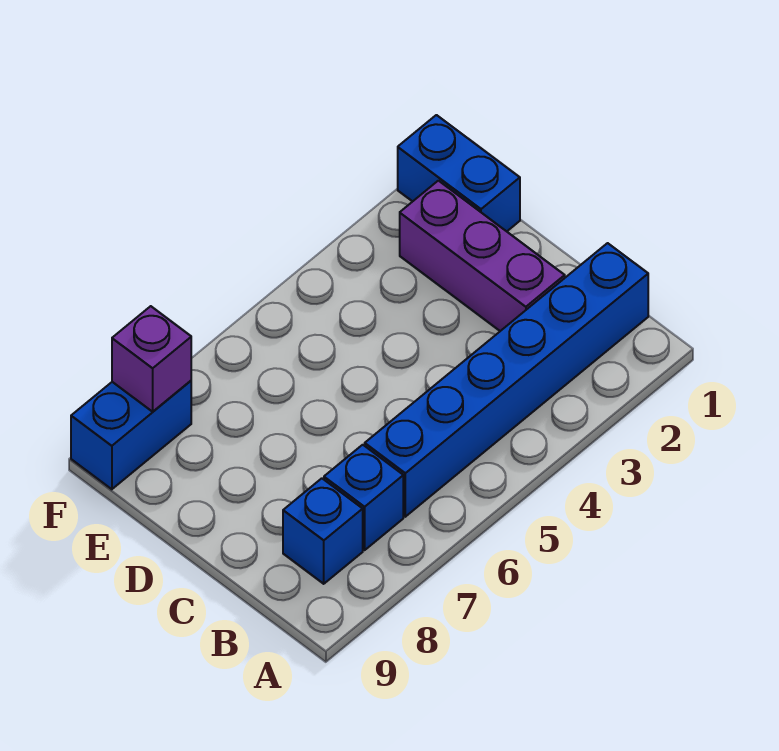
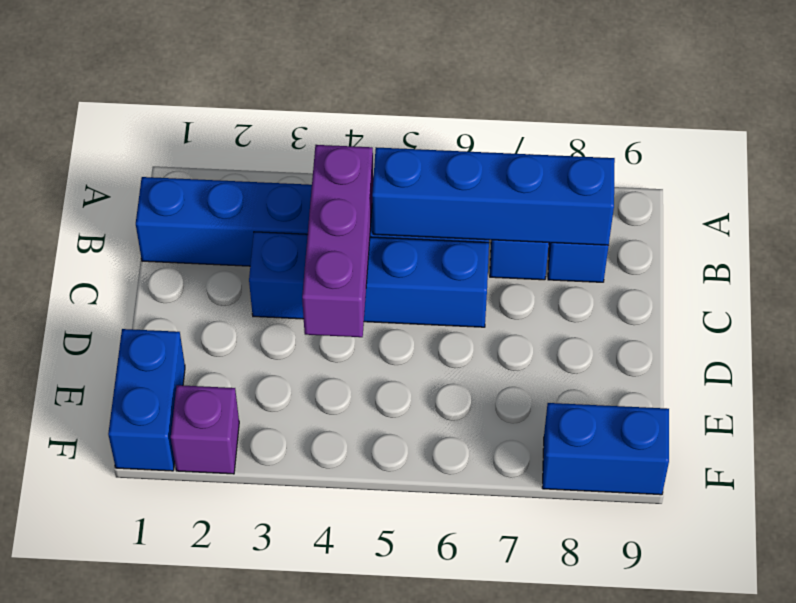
none -> blue brick B5:B8 level 2
purple brick C2:E2 level 1 -> purple brick B4:D4 level 2
none -> blue brick C3:C6 level 1
purple brick F8 level 2 -> purple brick F2 level 1

